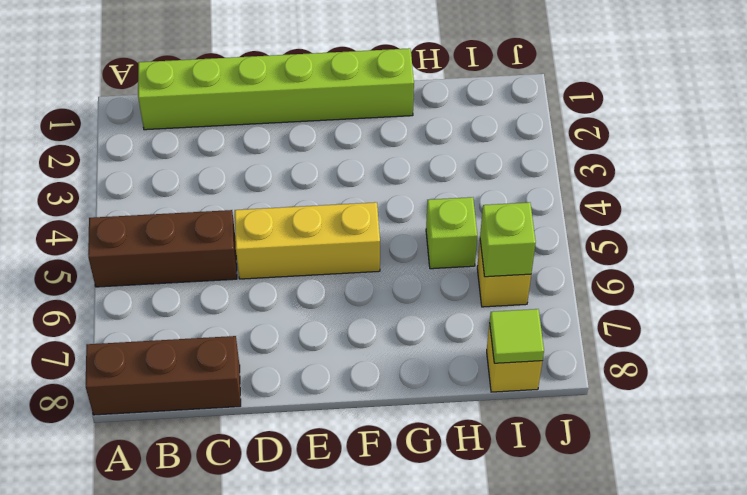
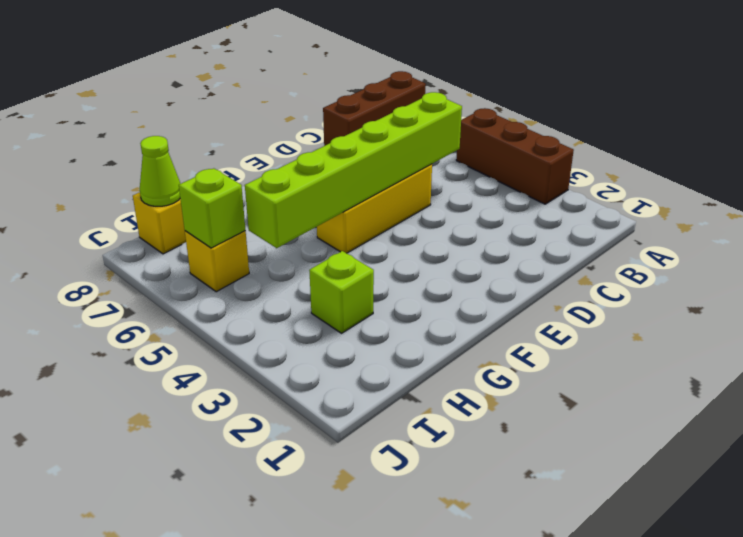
brown brick A5:C5 level 1 -> brown brick A3:A5 level 1
lime brick B1:G1 level 1 -> lime brick C5:H5 level 2
lime brick H5 level 1 -> lime brick H3 level 1
lime tile I8 level 2 -> lime cone I8 level 2

